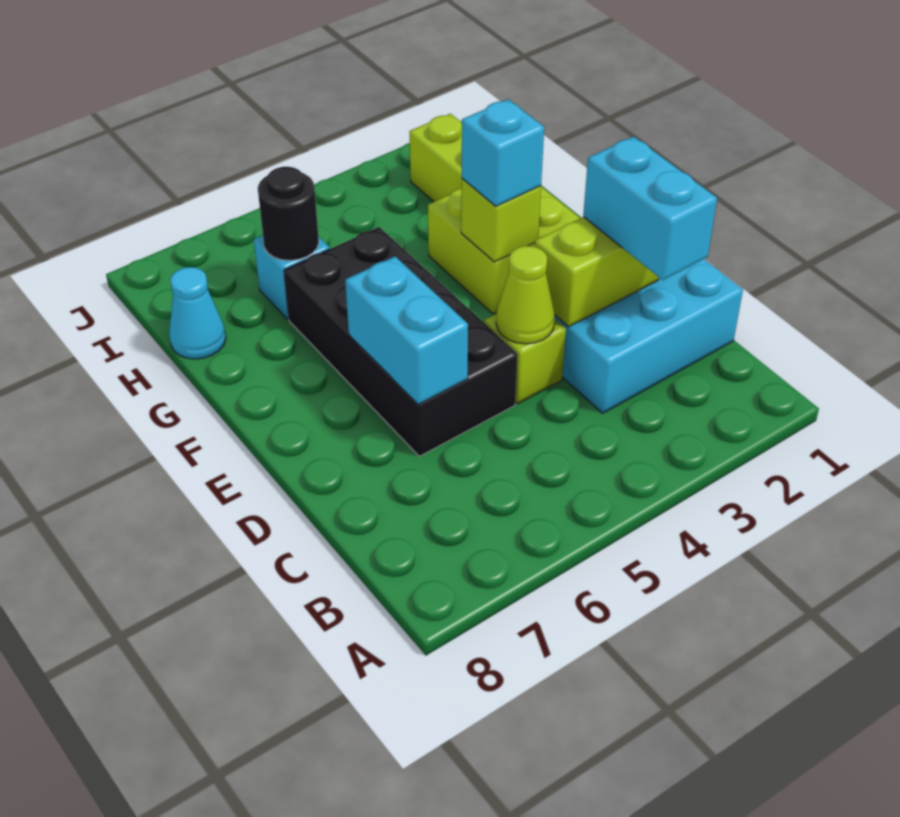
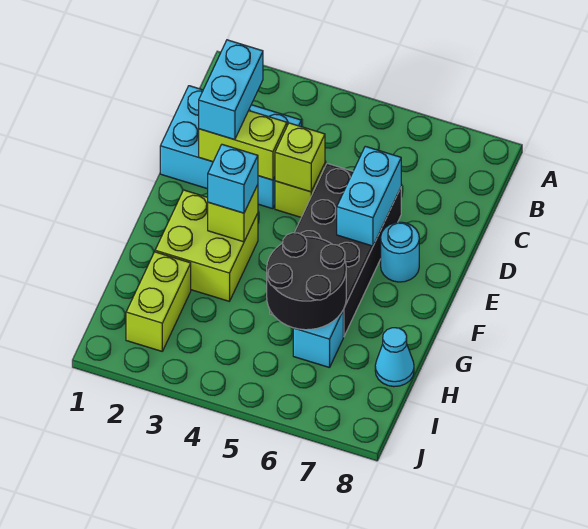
lime cone D4 level 2 -> lime brick D4 level 2
none -> cyan round brick E7 level 1
black round brick H6 level 2 -> black round brick G5:H6 level 2

